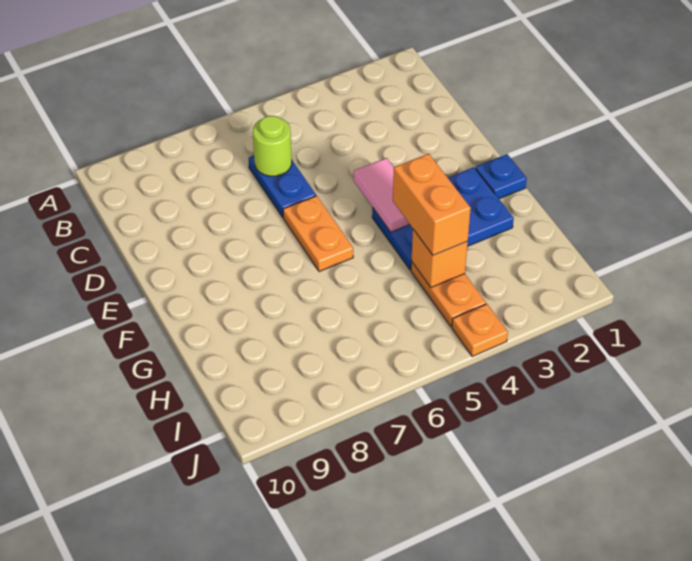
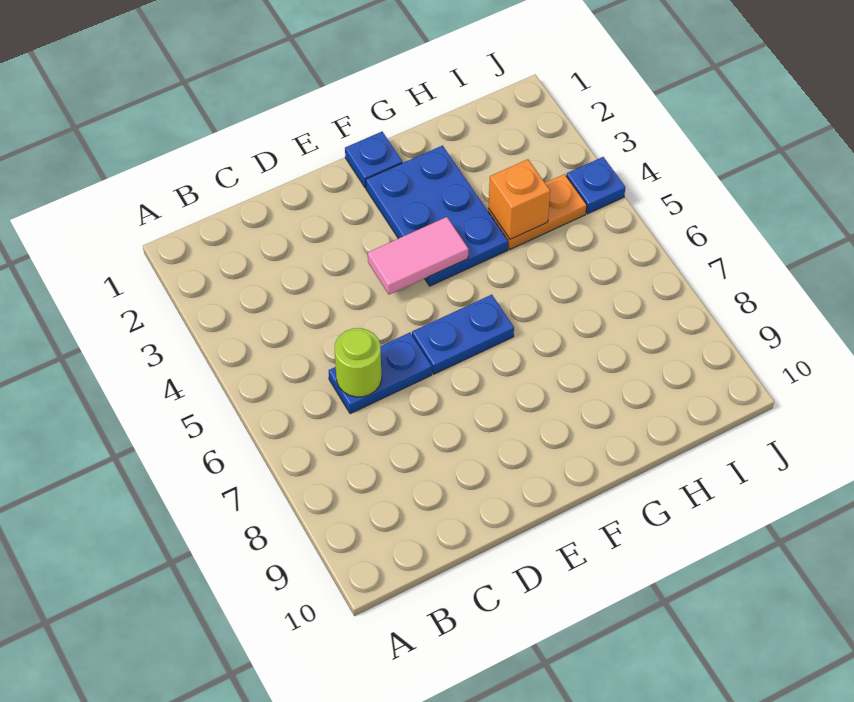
orange plate E6:F6 level 1 -> blue plate E6:F6 level 1
orange brick G4:H4 level 3 -> none
orange plate J4 level 1 -> blue plate J4 level 1

